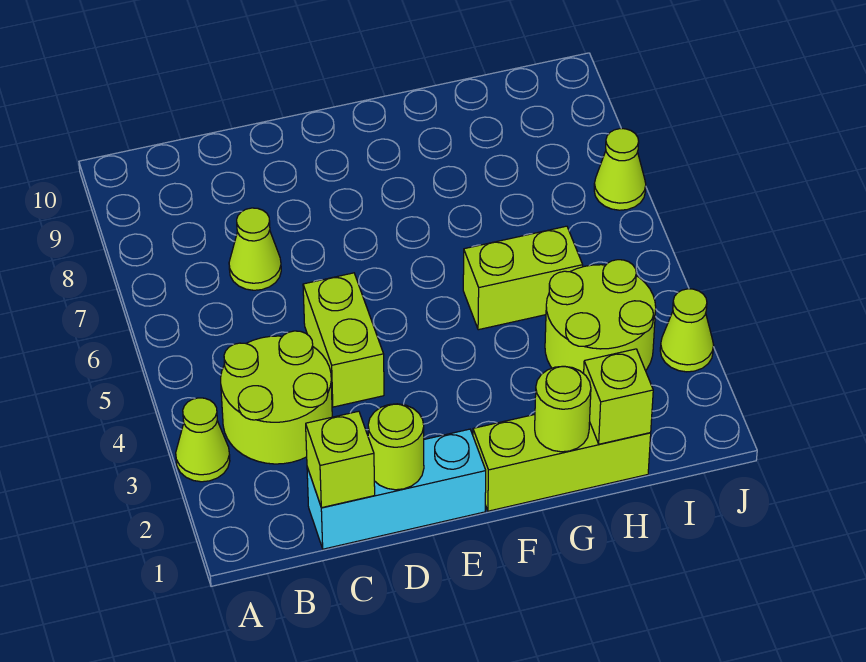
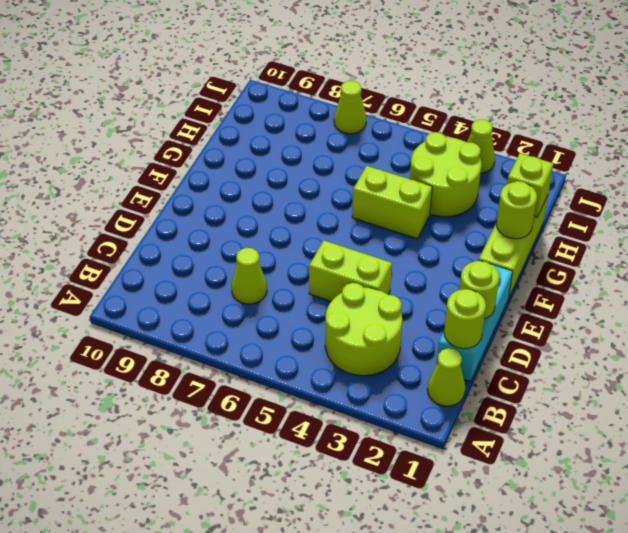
lime cone A3 level 1 -> lime cone B1 level 1
lime brick C1 level 2 -> lime round brick C1 level 2
lime brick G5:H5 level 1 -> lime brick G4:G5 level 1

